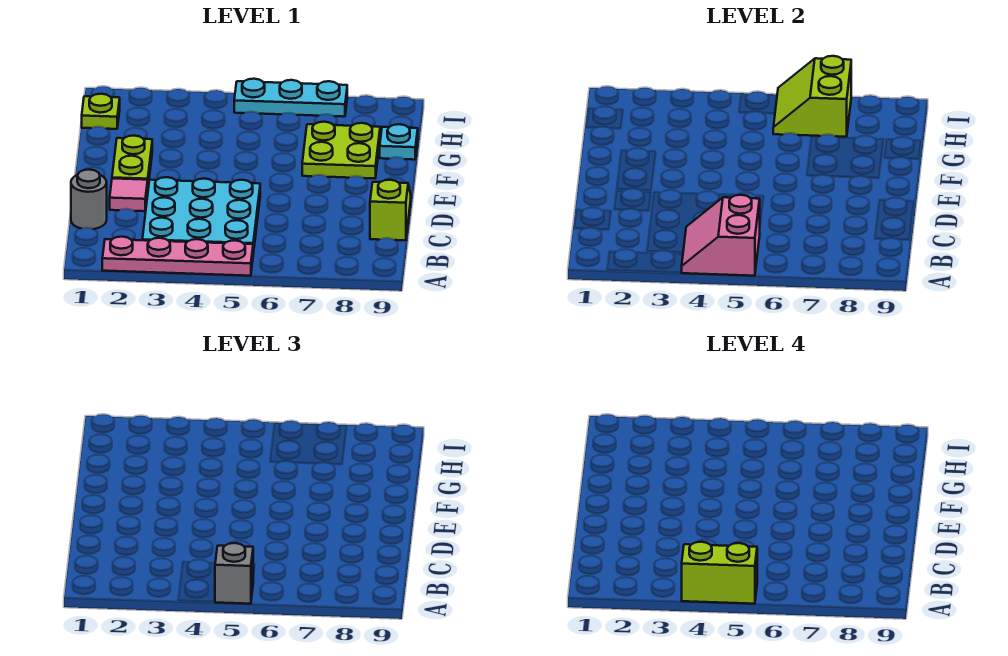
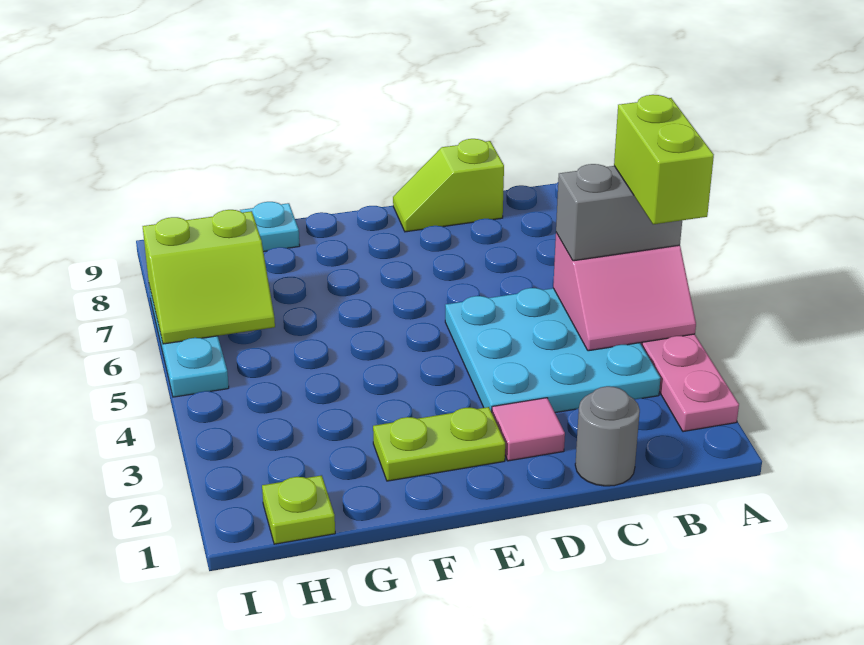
grey brick A5 level 3 -> grey brick A5:B5 level 3
lime plate F7:G8 level 1 -> none

